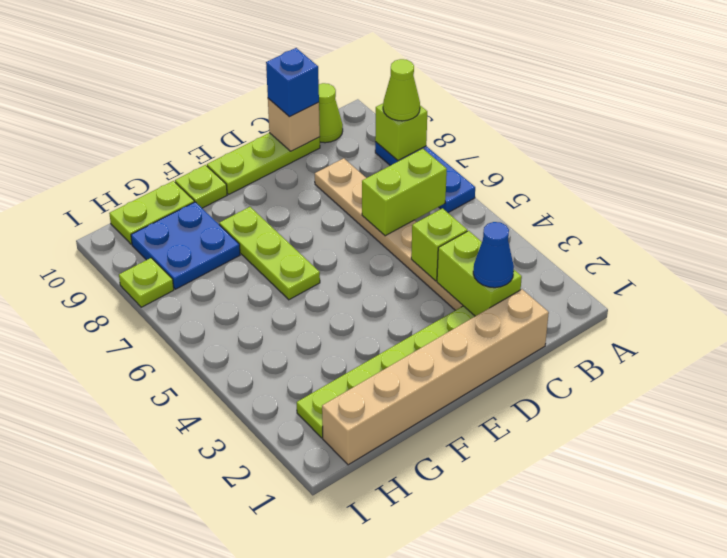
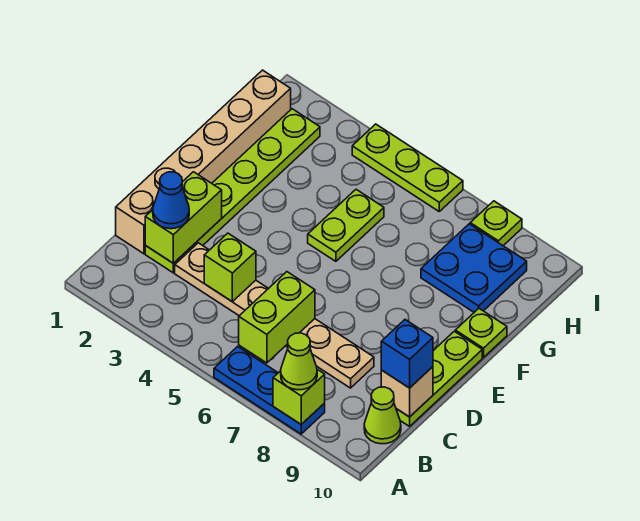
lime brick C2:C3 level 2 -> lime brick C2:D2 level 2
lime plate F6:F8 level 1 -> lime plate I4:I6 level 1
lime plate G10:H10 level 1 -> lime plate F5:G5 level 1

